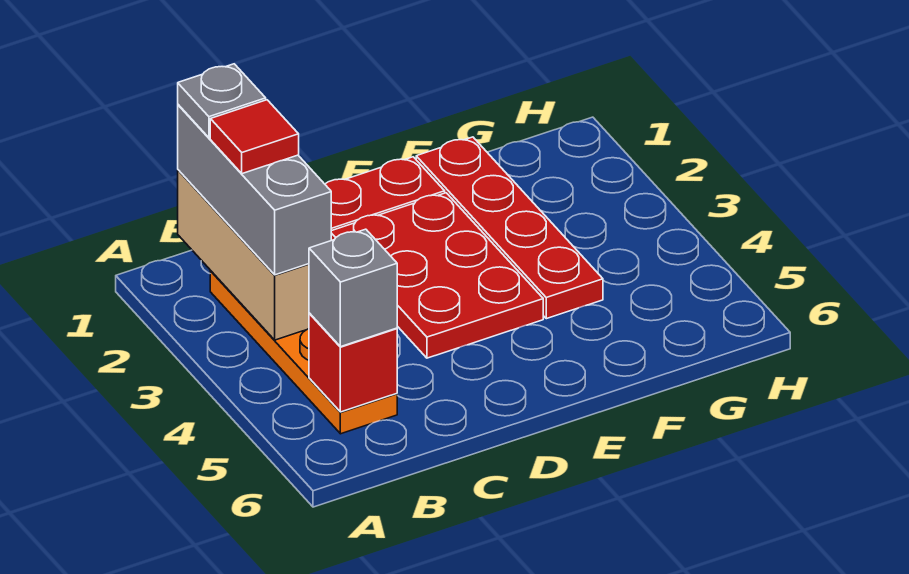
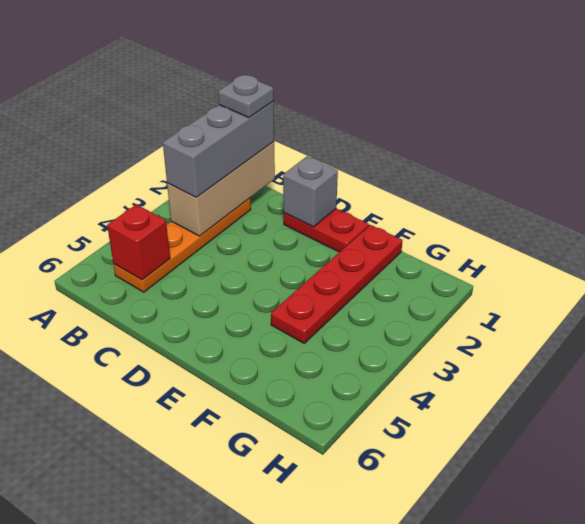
red tile B2 level 4 -> none
grey brick B5 level 3 -> grey brick D1 level 2
red plate D2:E4 level 1 -> none

